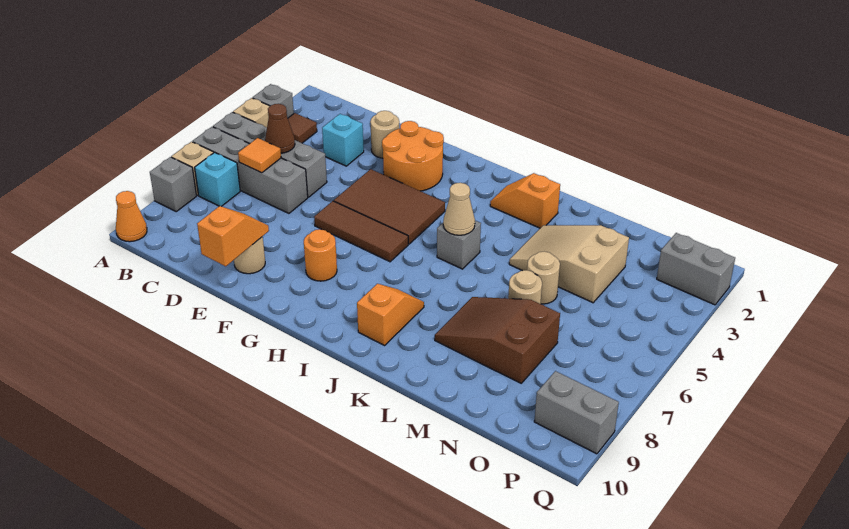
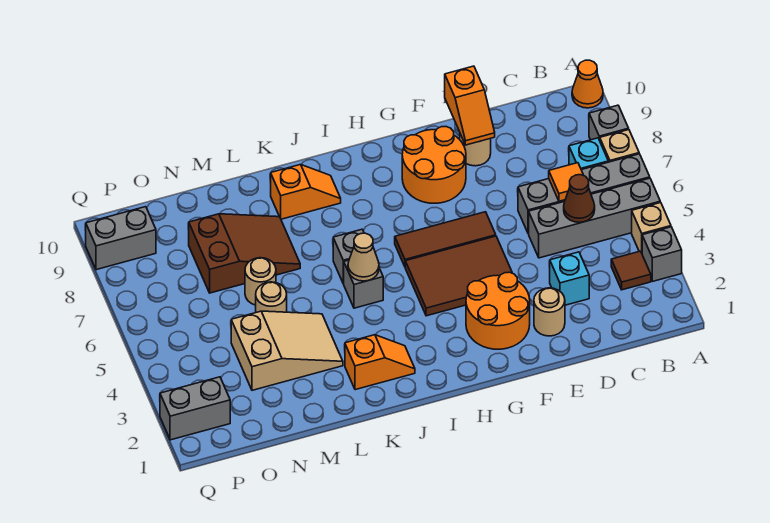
orange round brick G8 level 1 -> orange round brick F8:G9 level 1
none -> grey brick J6 level 1
orange slope J8:J9 level 1 top 9 -> orange slope J9:K9 level 1 top K

